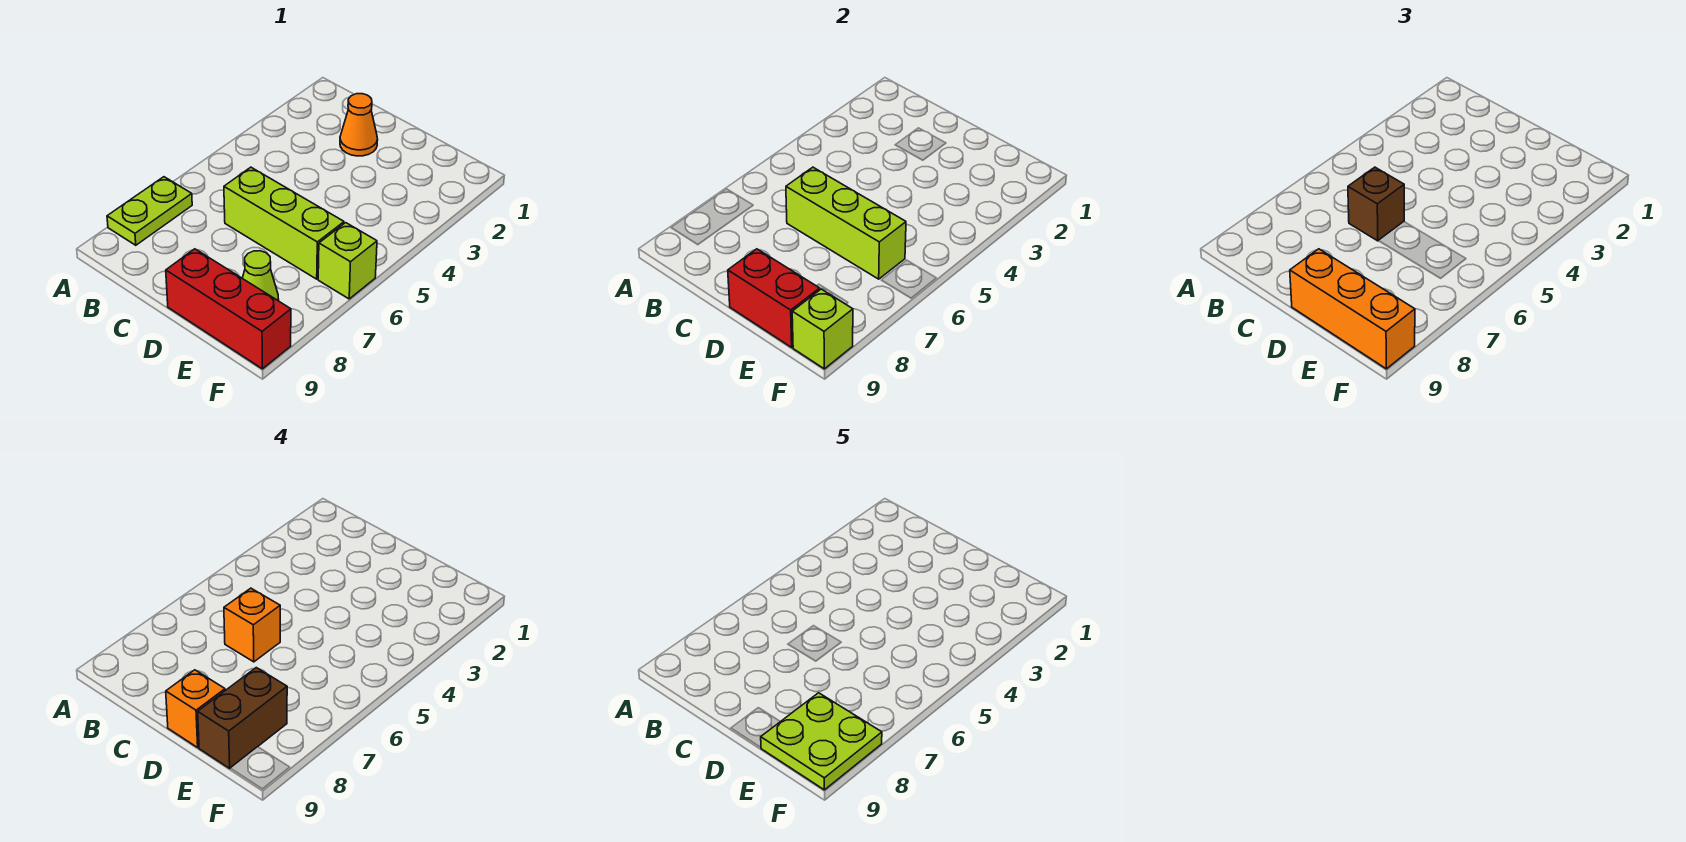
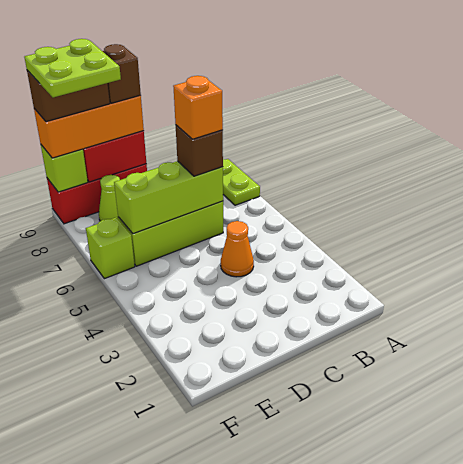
orange cone C2 level 1 -> orange cone C4 level 1
orange brick D9 level 4 -> brown brick D9 level 4
brown brick E8:E9 level 4 -> brown brick E9:F9 level 4

